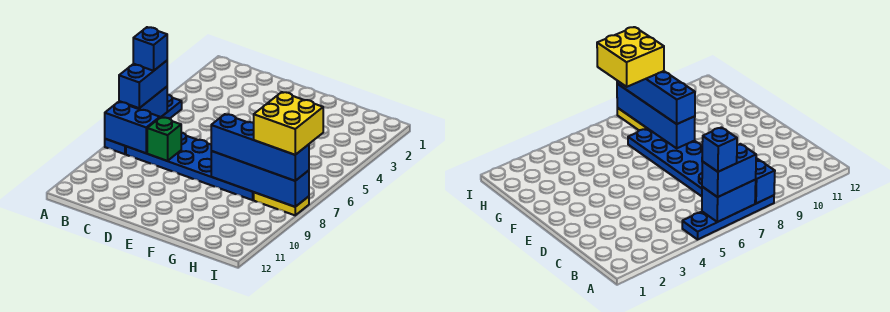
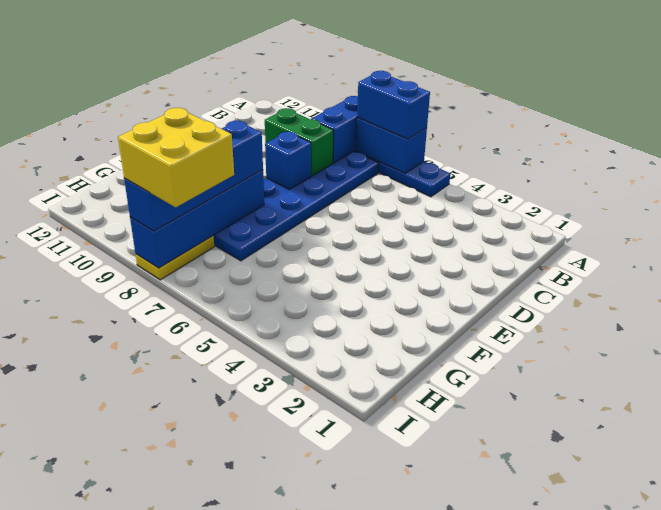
blue brick A6 level 4 -> blue brick D8 level 2
green brick C8 level 2 -> green brick C8:C9 level 2

